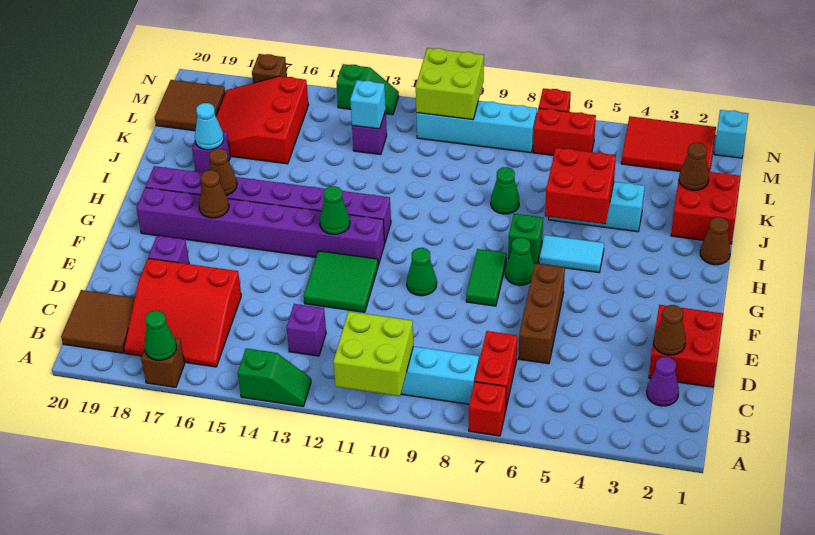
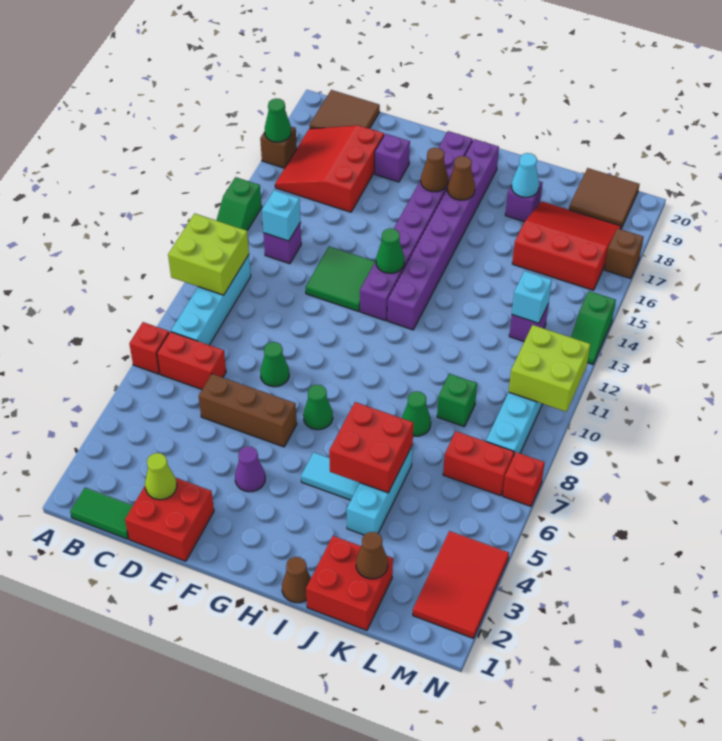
purple cone C2 level 1 -> purple cone F4 level 1
brown cone D2 level 2 -> lime cone D2 level 2
green tile F8:G8 level 1 -> green tile B1:C1 level 1
green cone F10 level 1 -> green cone E8 level 1
cyan tile H5:H6 level 1 -> cyan tile H5:I5 level 1
green brick H7 level 1 -> green brick K9 level 1
red brick M6:M7 level 1 -> red brick L7:M7 level 1
cyan brick N1 level 1 -> cyan brick C13 level 2

